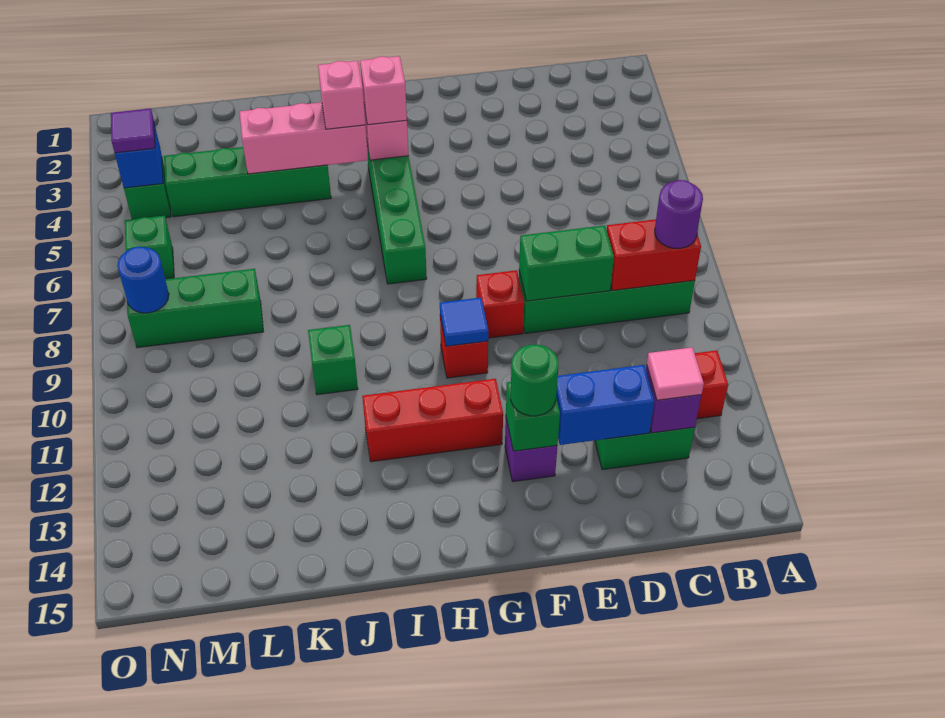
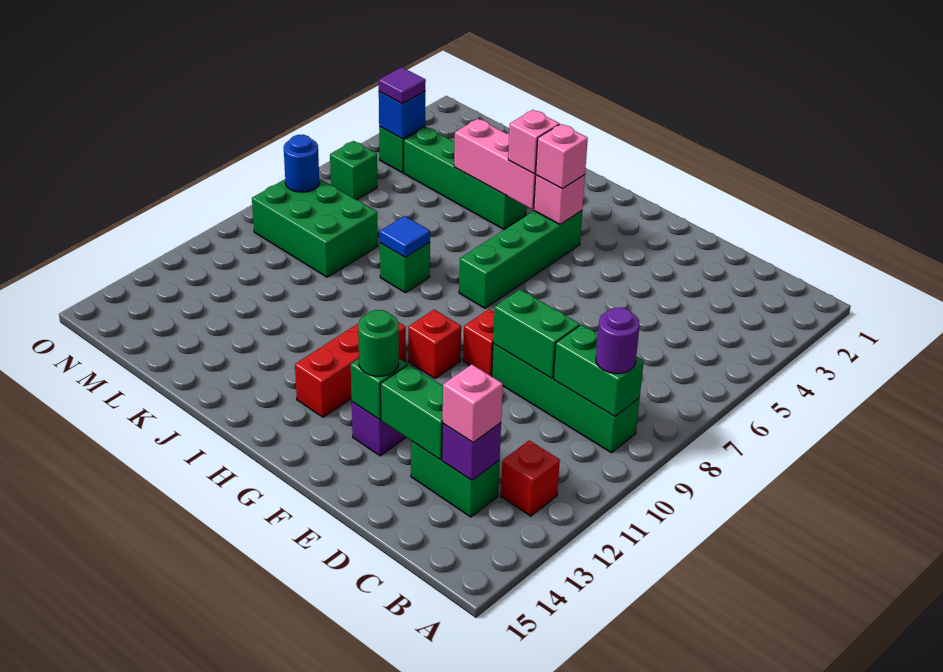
red brick B9:C9 level 2 -> green brick B9:C9 level 2
pink tile C13 level 3 -> pink brick C13 level 3
blue brick D13:E13 level 2 -> green brick D13:E13 level 2
blue tile G10 level 2 -> blue tile J8 level 2
red brick G12:I12 level 1 -> red brick H11:H13 level 1
green brick J10 level 1 -> green brick J8 level 1
green brick L8:N8 level 1 -> green brick L8:N9 level 1

